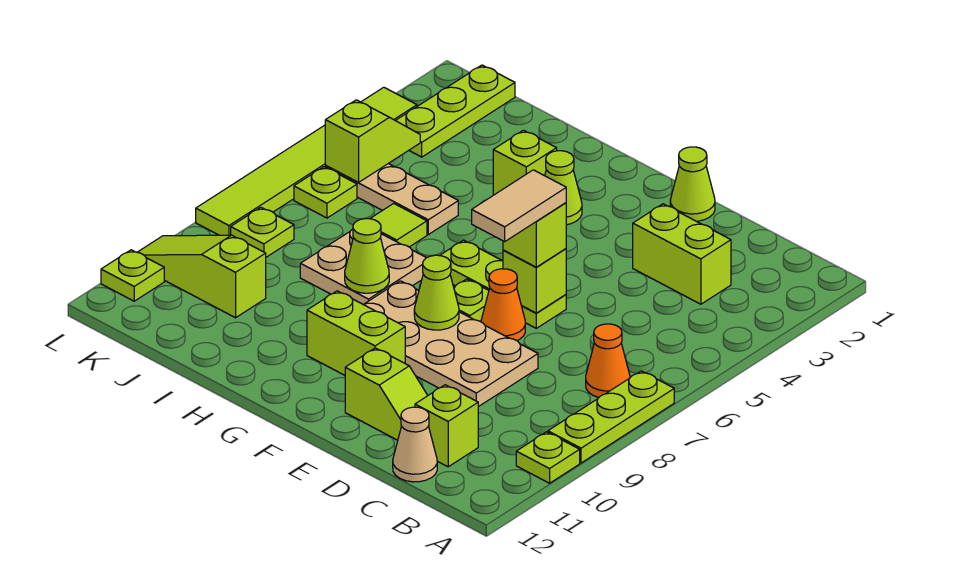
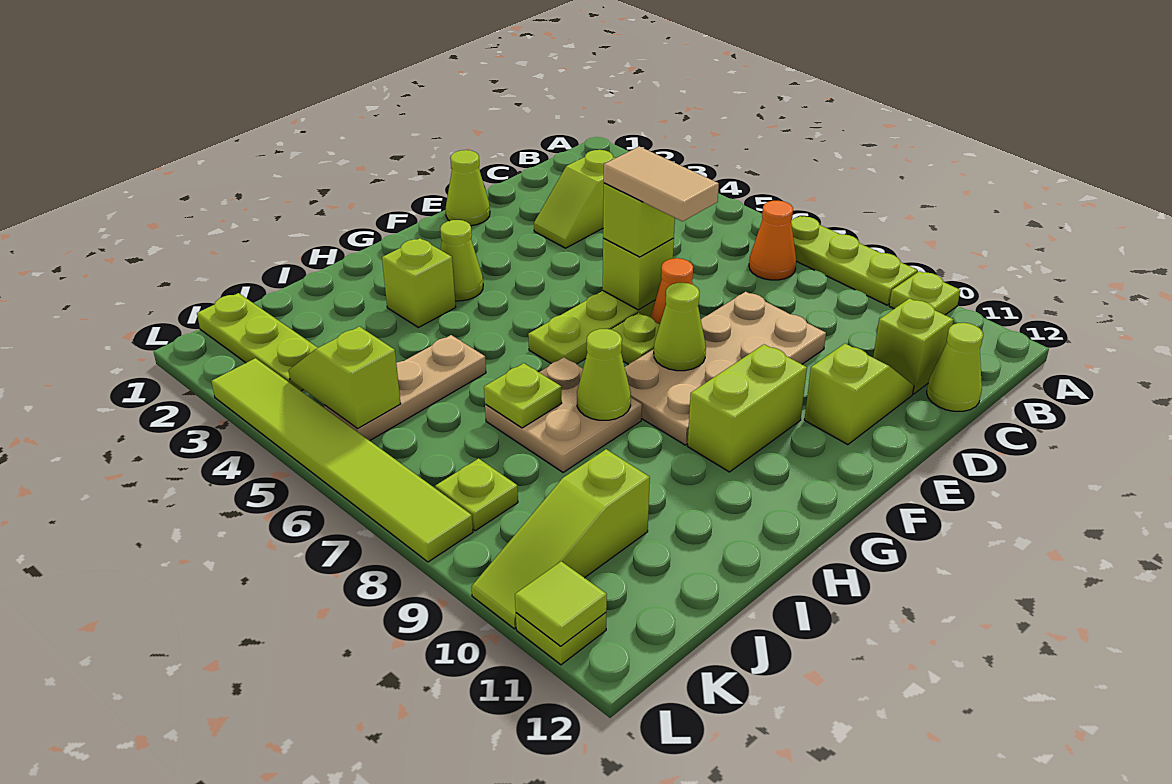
lime brick C3:D3 level 1 -> lime slope C3:D3 level 1 top C
tan cone C12 level 1 -> lime cone C12 level 1
lime tile I6 level 1 -> lime tile L11 level 2
lime plate K6 level 1 -> lime plate I7 level 2

